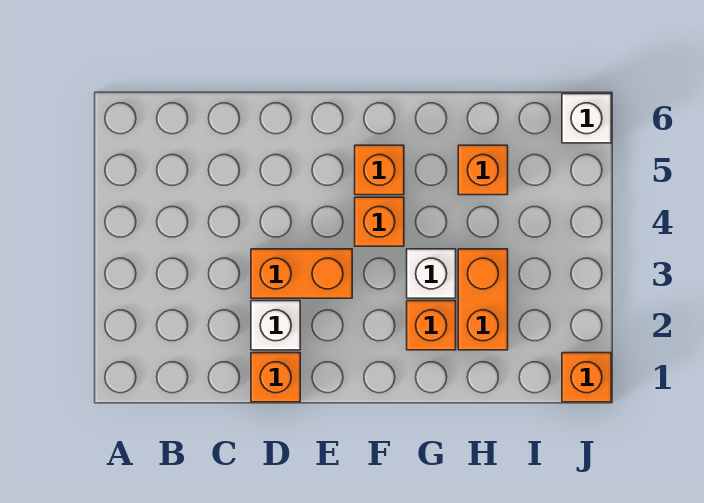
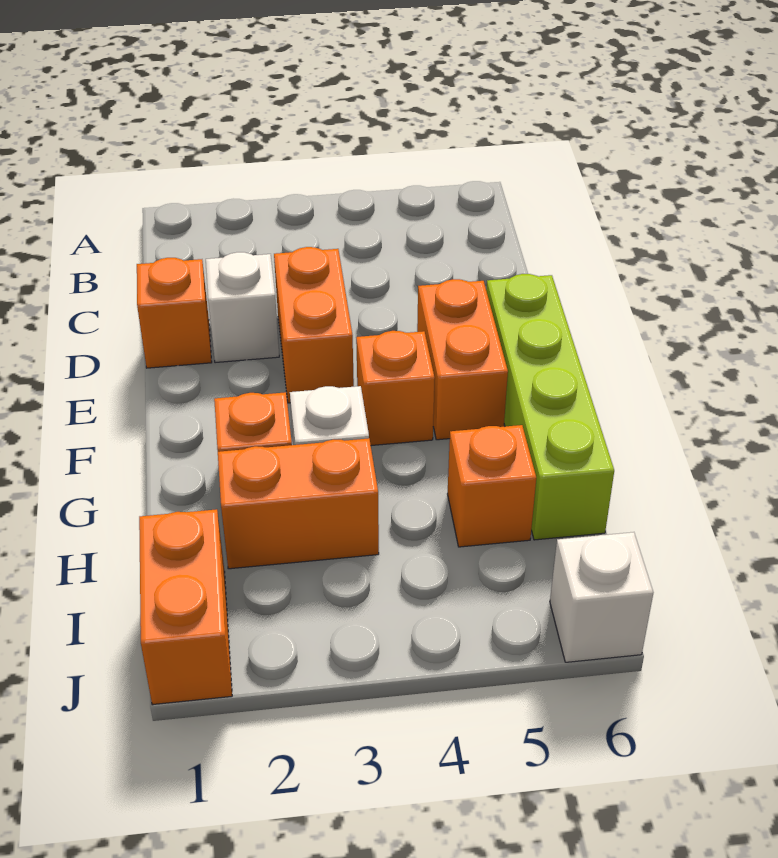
none -> lime brick E6:H6 level 1
orange brick F5 level 1 -> orange brick E5:F5 level 1
orange brick J1 level 1 -> orange brick I1:J1 level 1

